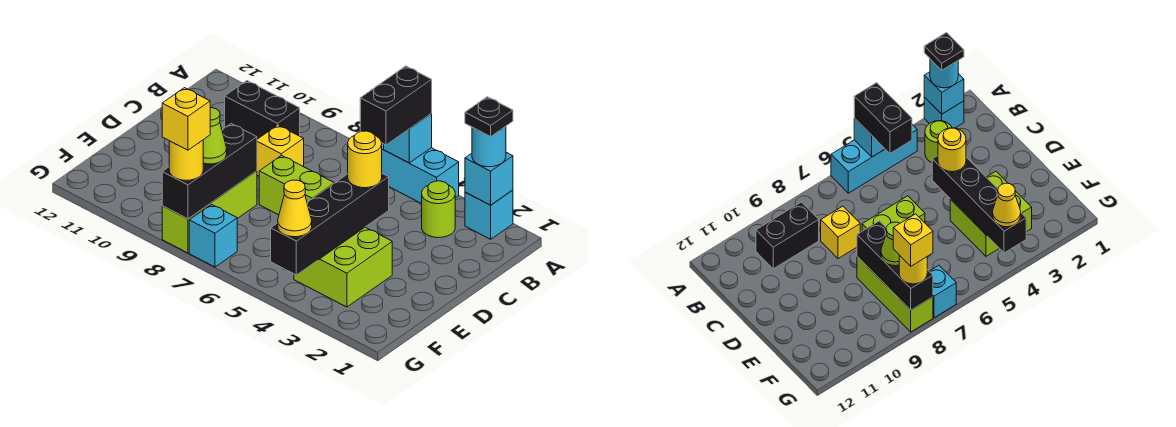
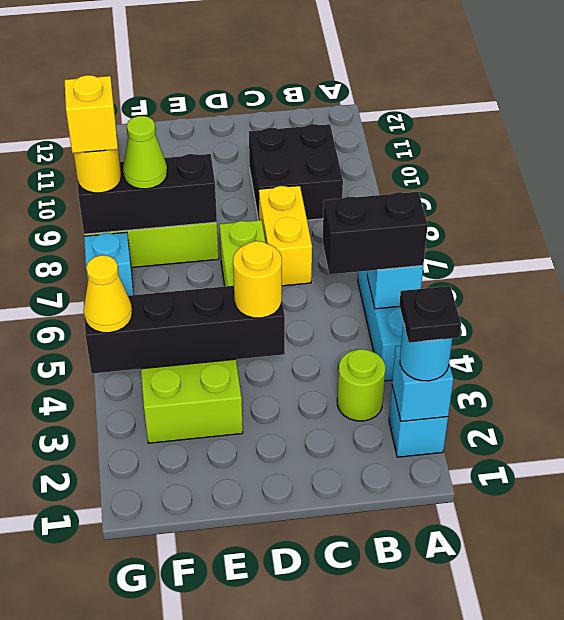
black brick B9:B10 level 1 -> black brick B9:C10 level 1
yellow brick C8 level 1 -> yellow brick C7:C8 level 1

